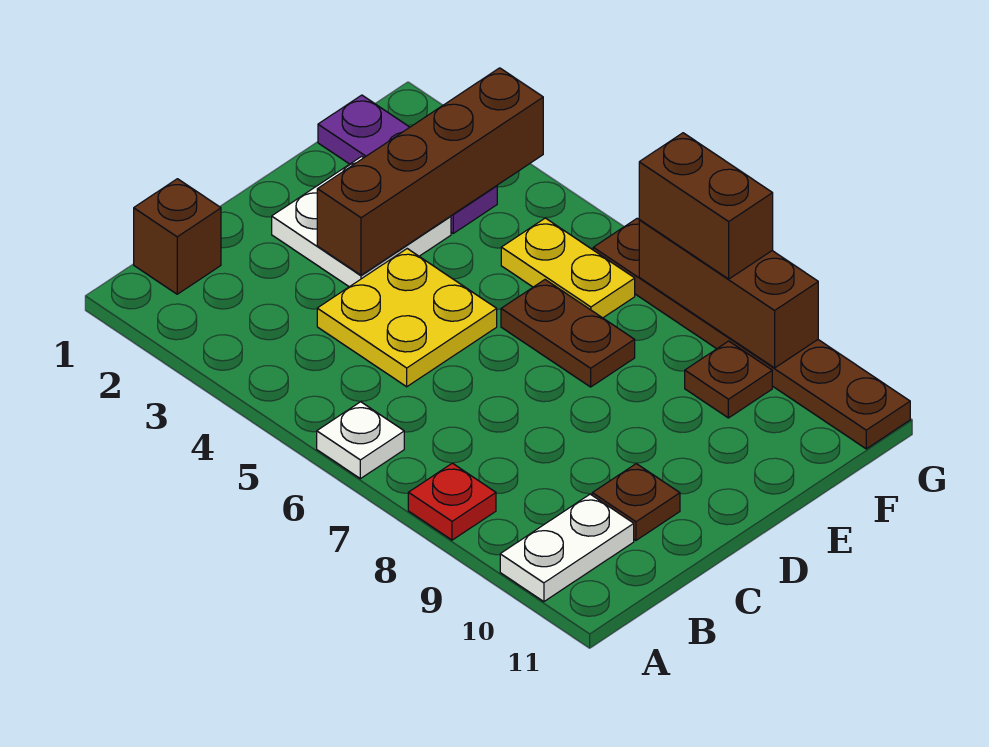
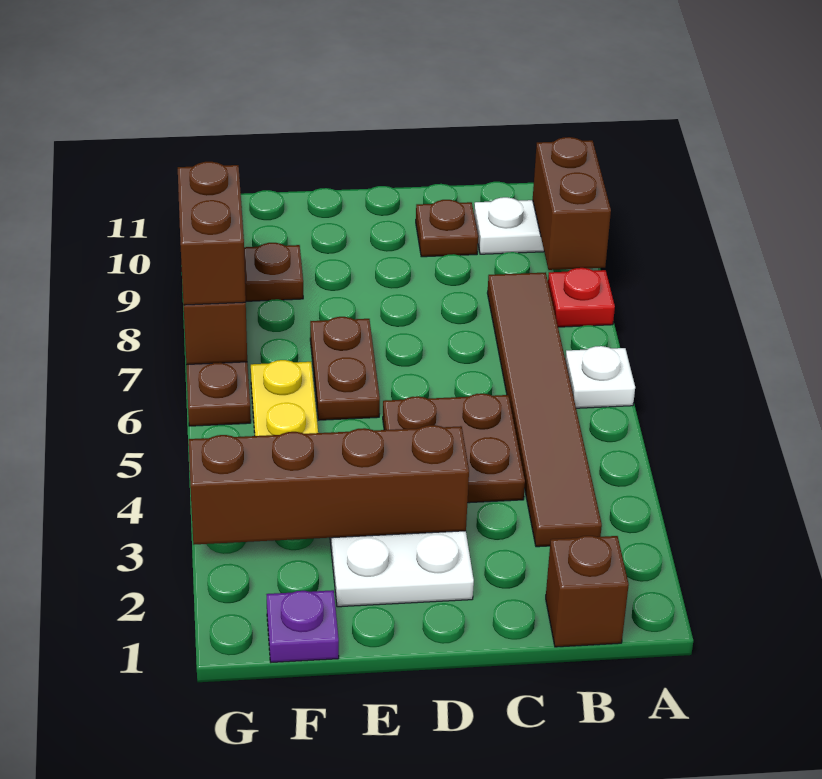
none -> brown brick A9:A10 level 2
none -> brown tile B3:B8 level 1
yellow plate C4:D5 level 1 -> brown plate C4:D5 level 1
purple plate F1:F3 level 1 -> purple plate F1 level 1

